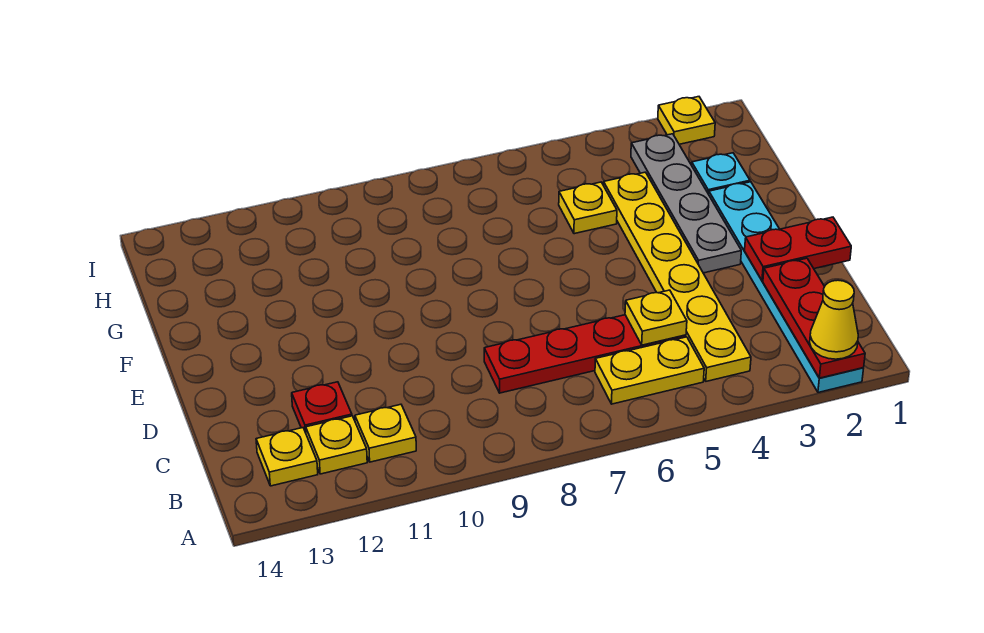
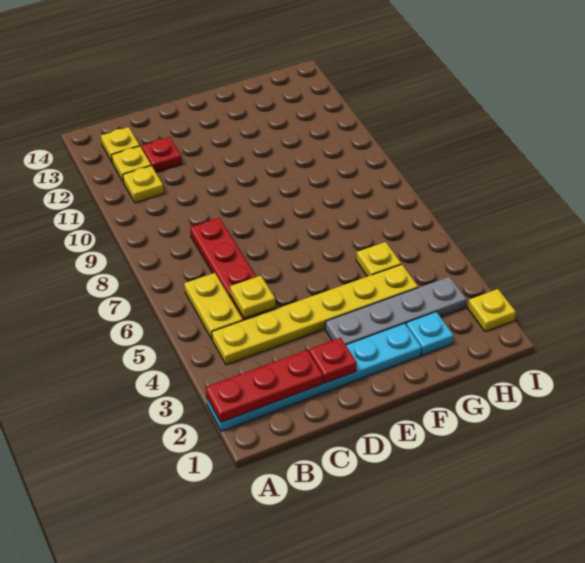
yellow cone A2 level 3 -> none
red plate D1:D2 level 2 -> red plate D2 level 2

